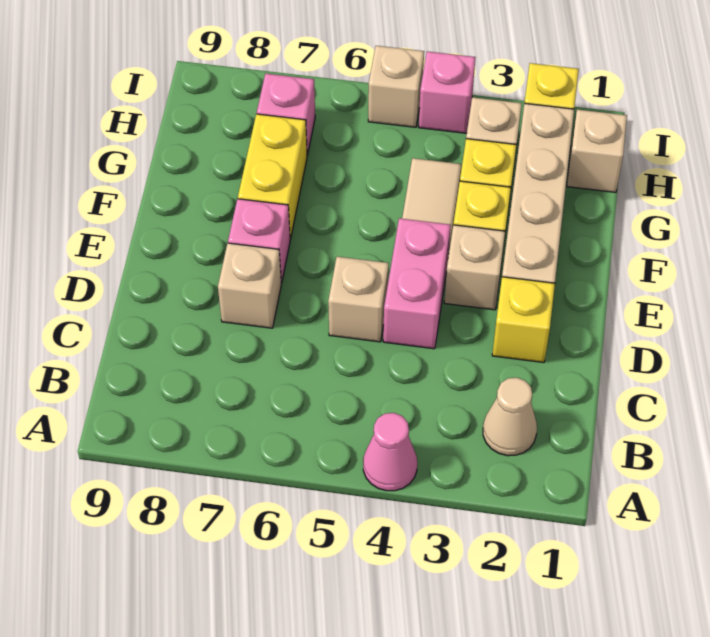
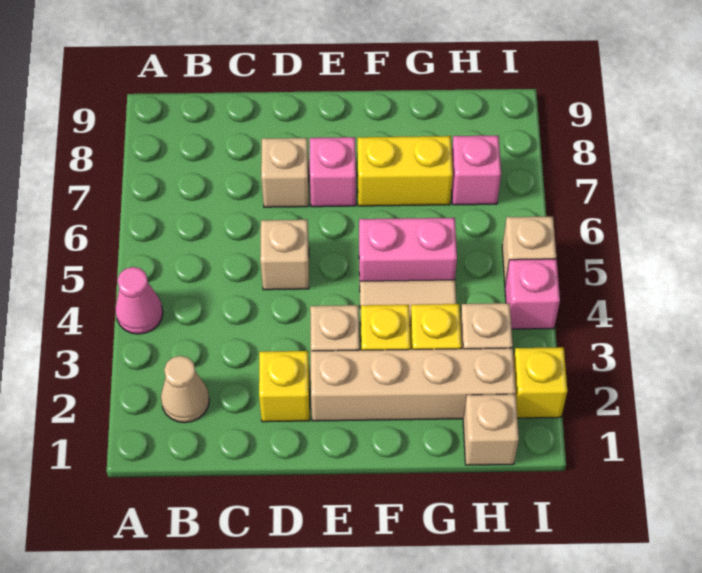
pink brick D4:E4 level 1 -> pink brick F5:G5 level 1

